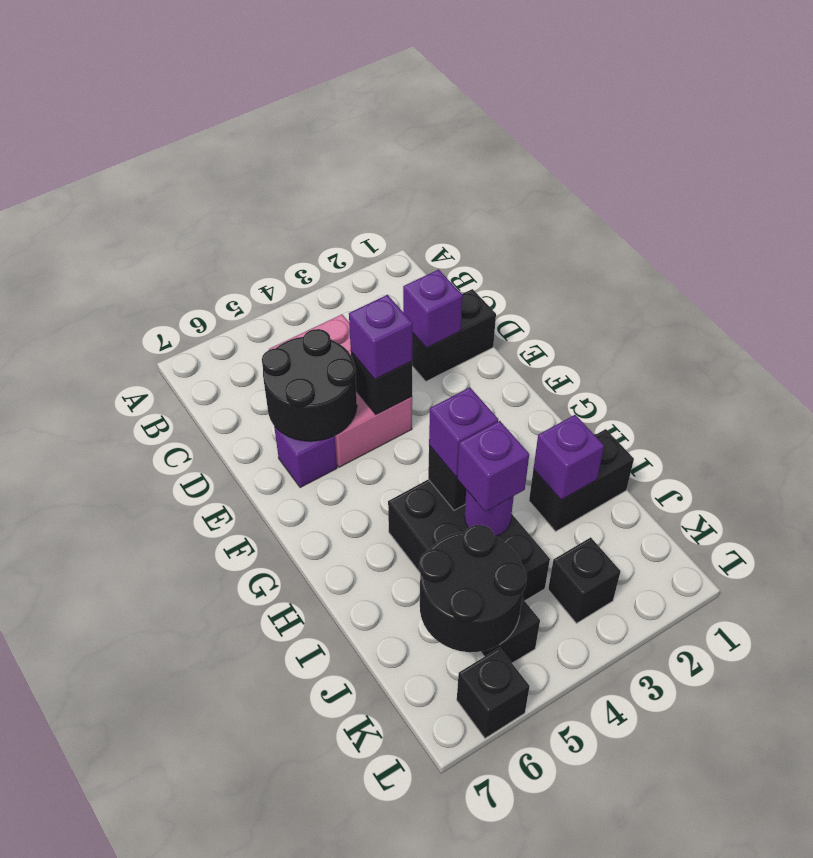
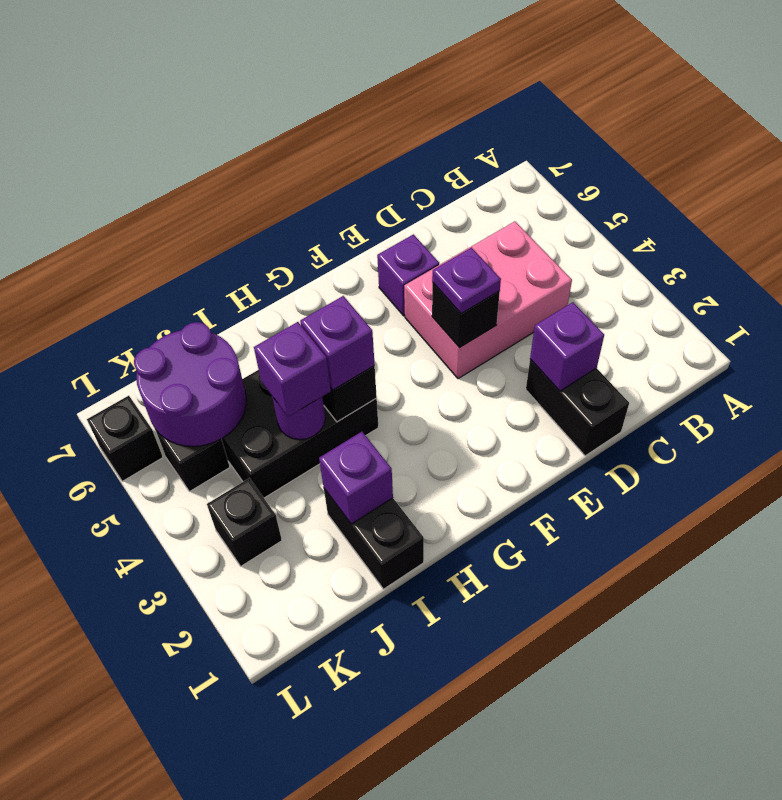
black round brick D5:E6 level 2 -> none
purple brick E4 level 3 -> purple plate E4 level 3
black round brick J5:K6 level 2 -> purple round brick J5:K6 level 2

